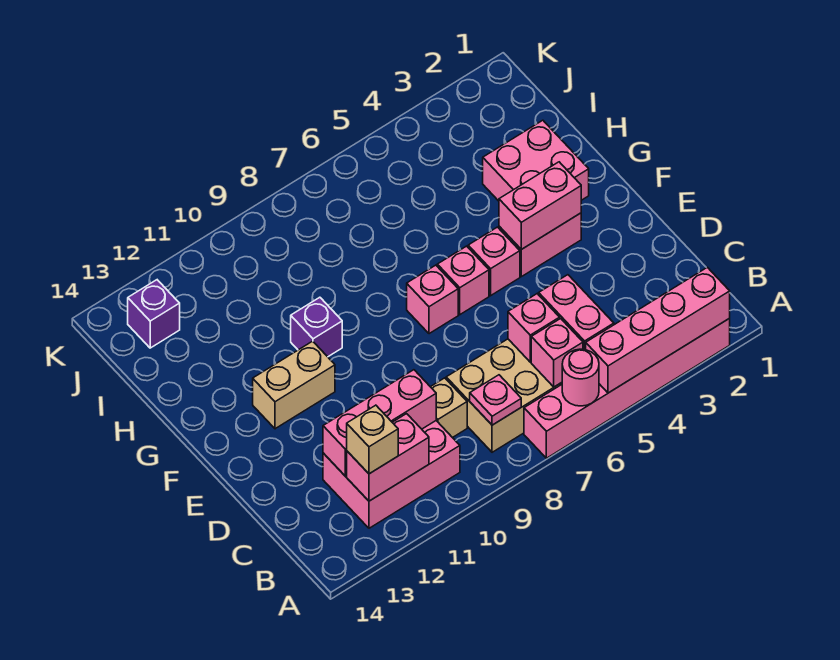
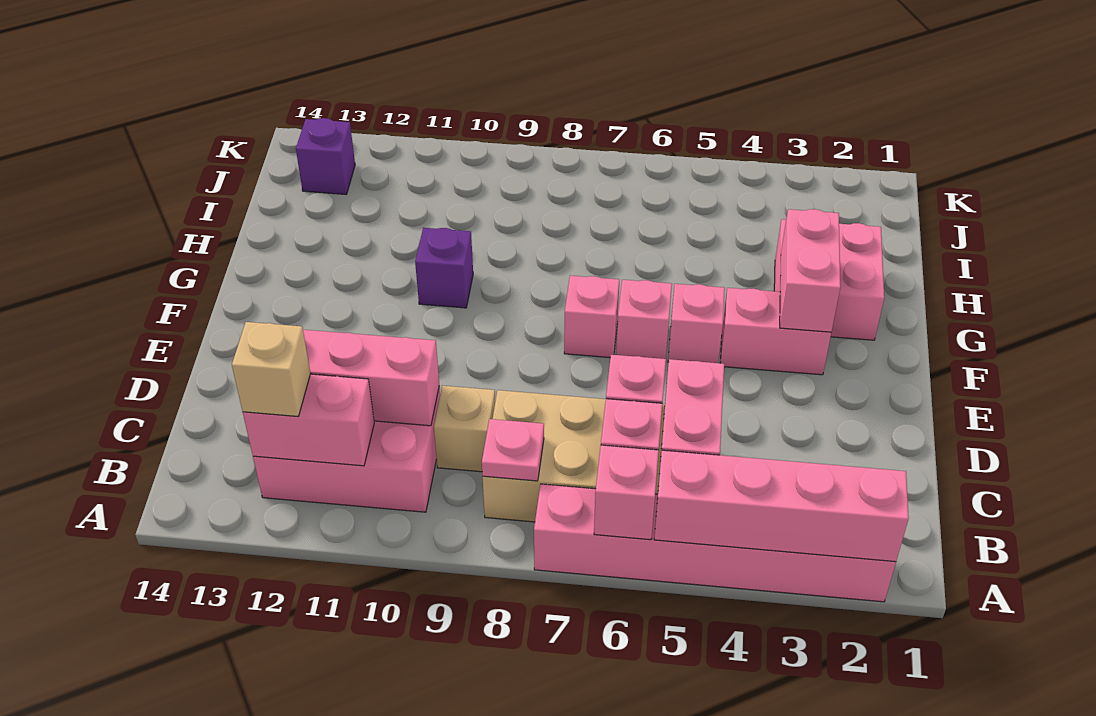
pink round brick A6 level 2 -> pink brick A6 level 2
pink brick F3:F4 level 2 -> pink brick F3:G3 level 2
tan brick F11:F12 level 1 -> none

